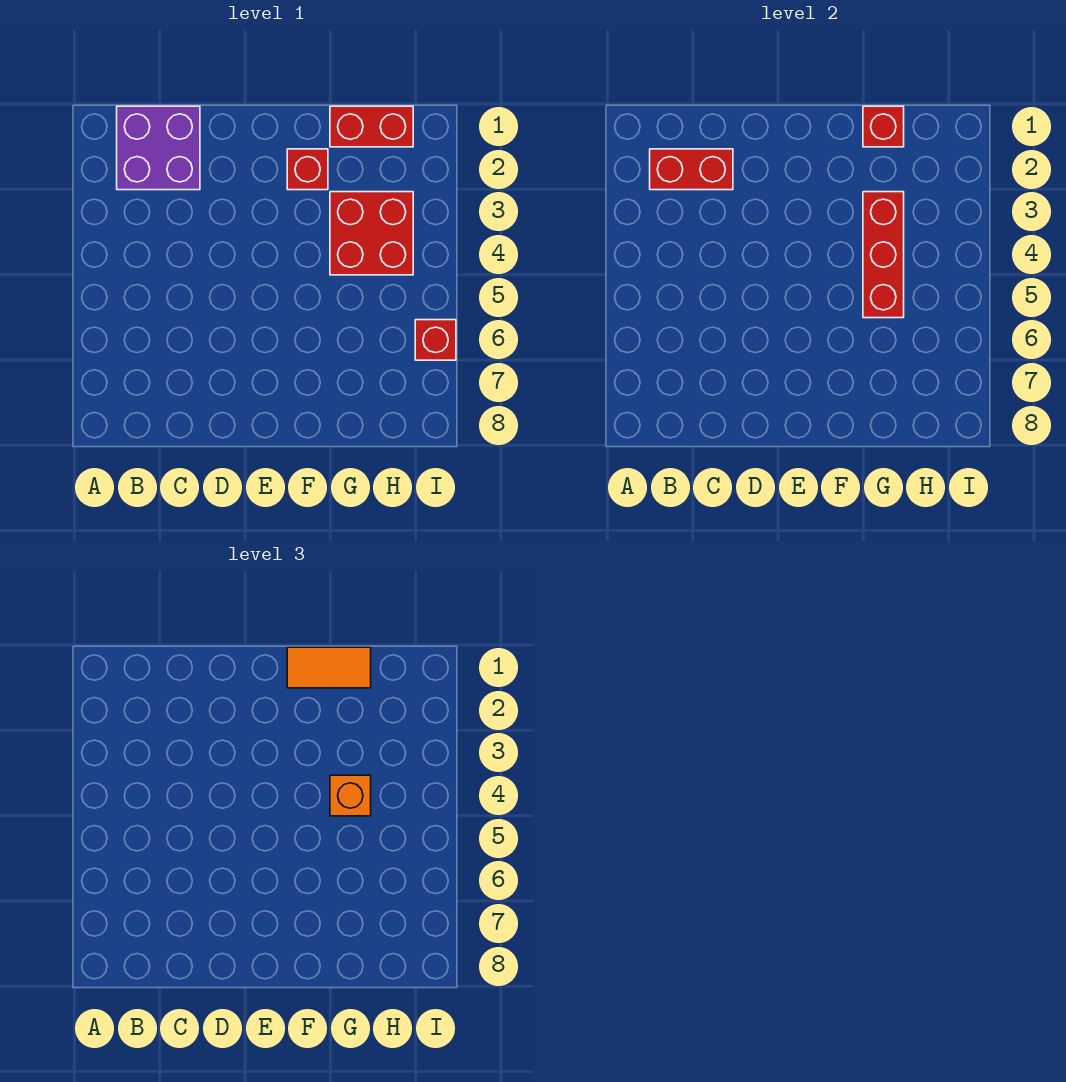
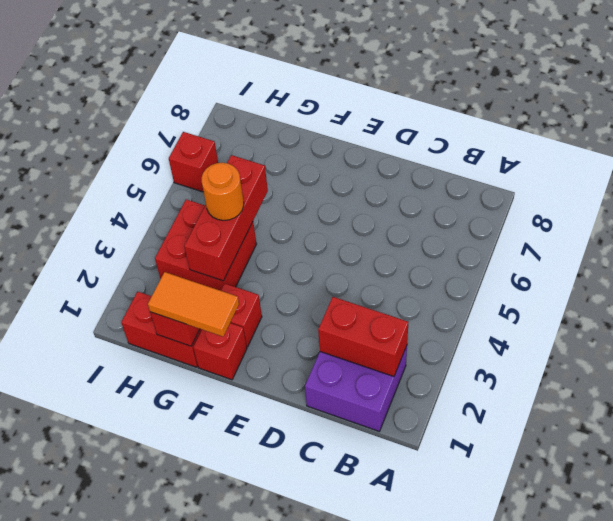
none -> red brick F1 level 1
orange brick G4 level 3 -> orange round brick G4 level 3

